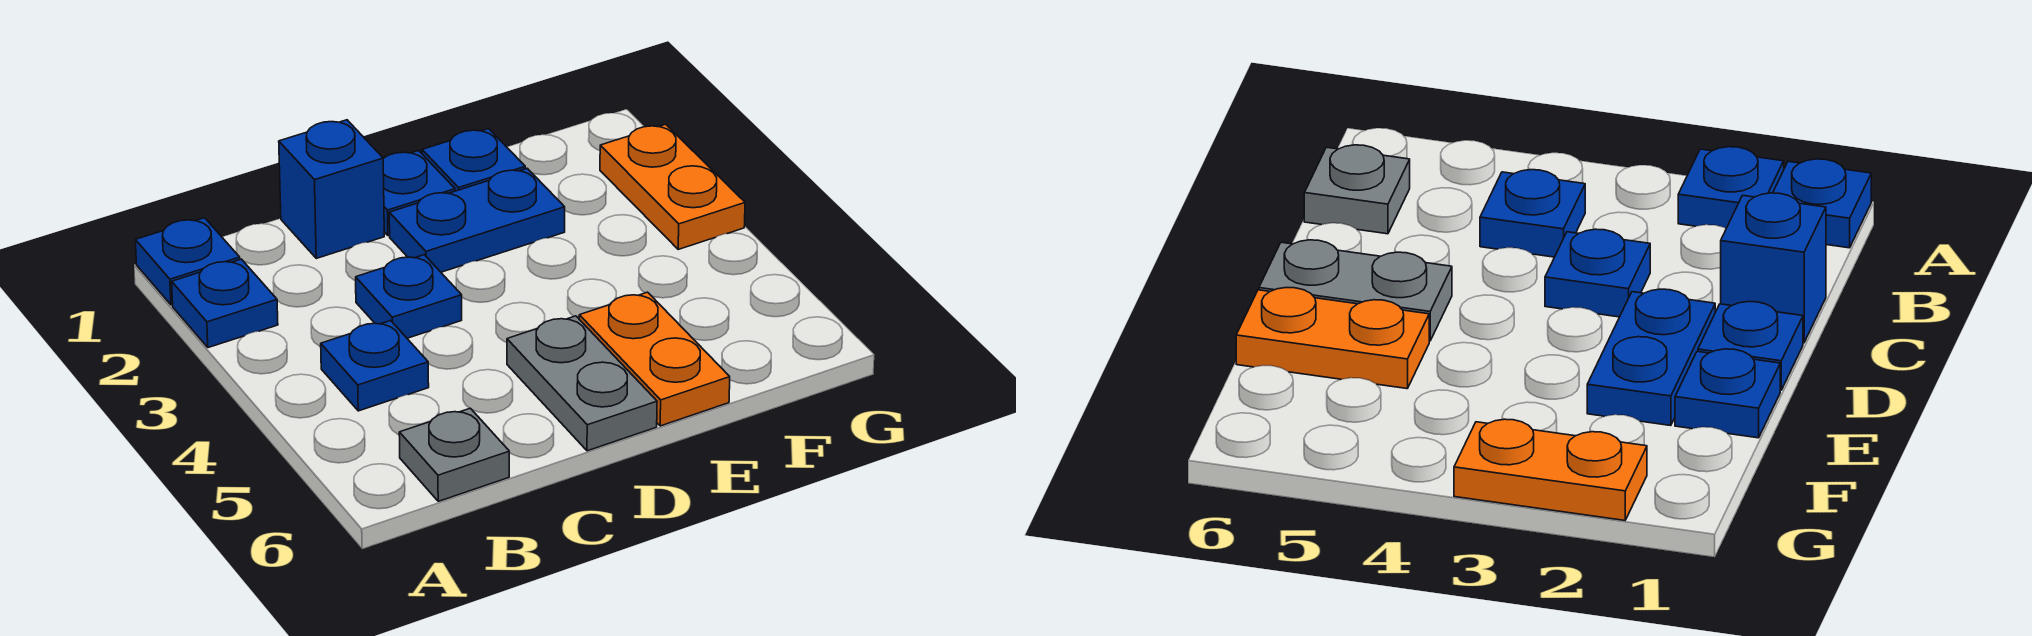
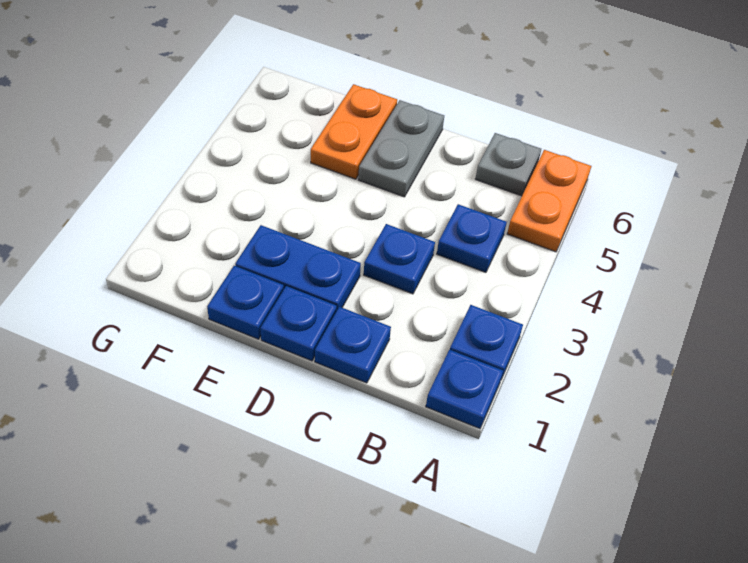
blue brick C1 level 1 -> blue plate C1 level 1
orange plate G2:G3 level 1 -> orange plate A5:A6 level 1

